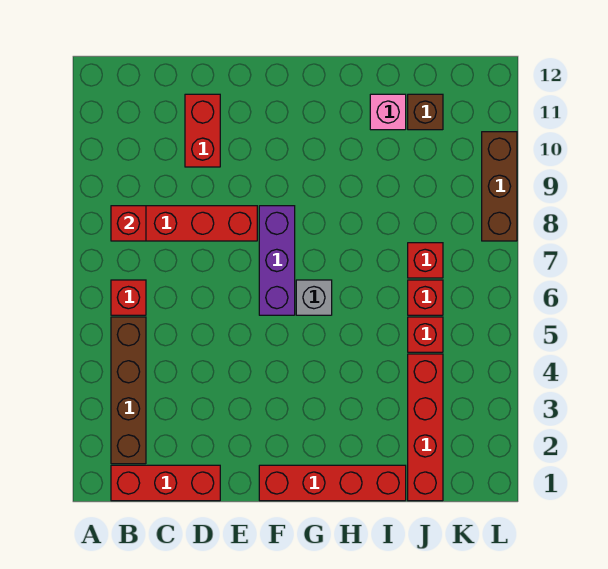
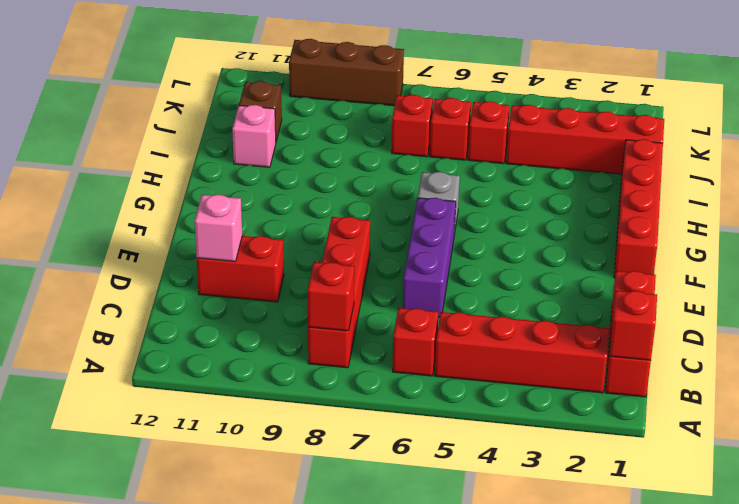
none -> red brick B1 level 2
brown brick B2:B5 level 1 -> red brick B2:B5 level 1
none -> pink brick D11 level 2
purple brick F6:F8 level 1 -> purple brick D6:F6 level 1

